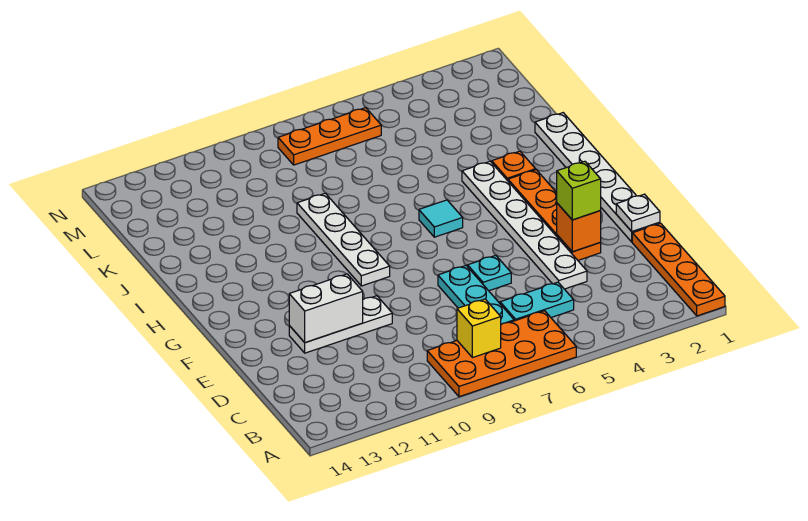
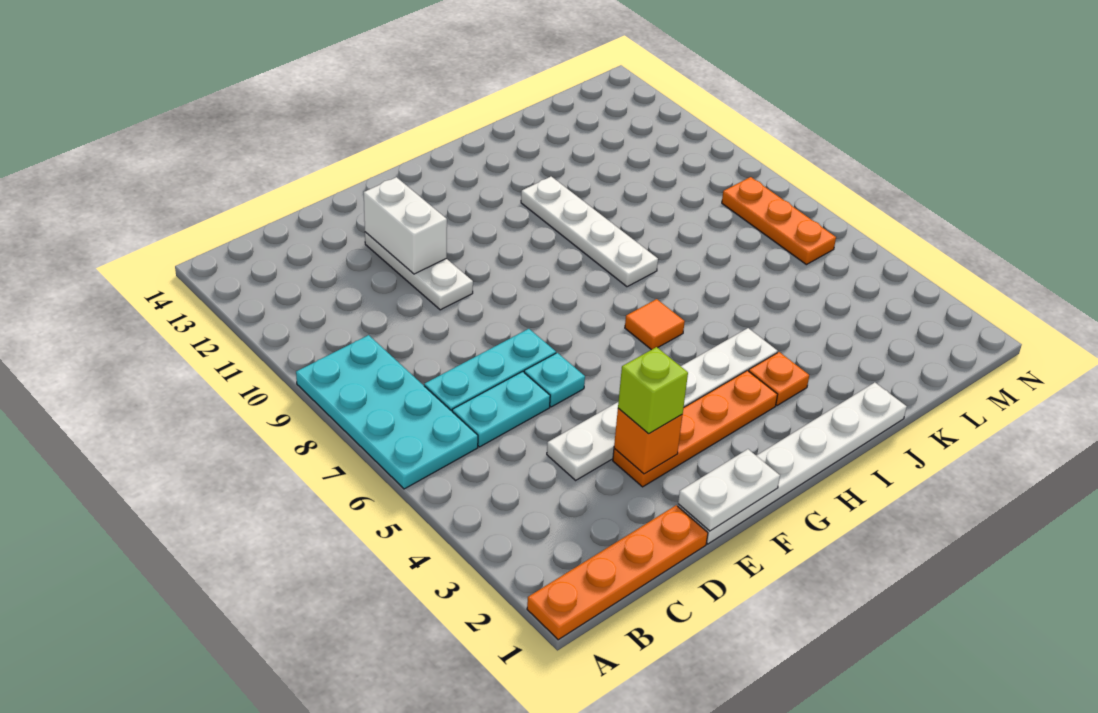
orange plate A6:B9 level 1 -> cyan plate A6:B9 level 1
yellow brick B8 level 2 -> none
cyan plate C5:C6 level 1 -> cyan plate C6:D6 level 1
white plate E1 level 2 -> white plate E1:F1 level 2
white plate G9:J9 level 1 -> white plate I8:I11 level 1
cyan tile H6 level 1 -> orange tile H6 level 1

